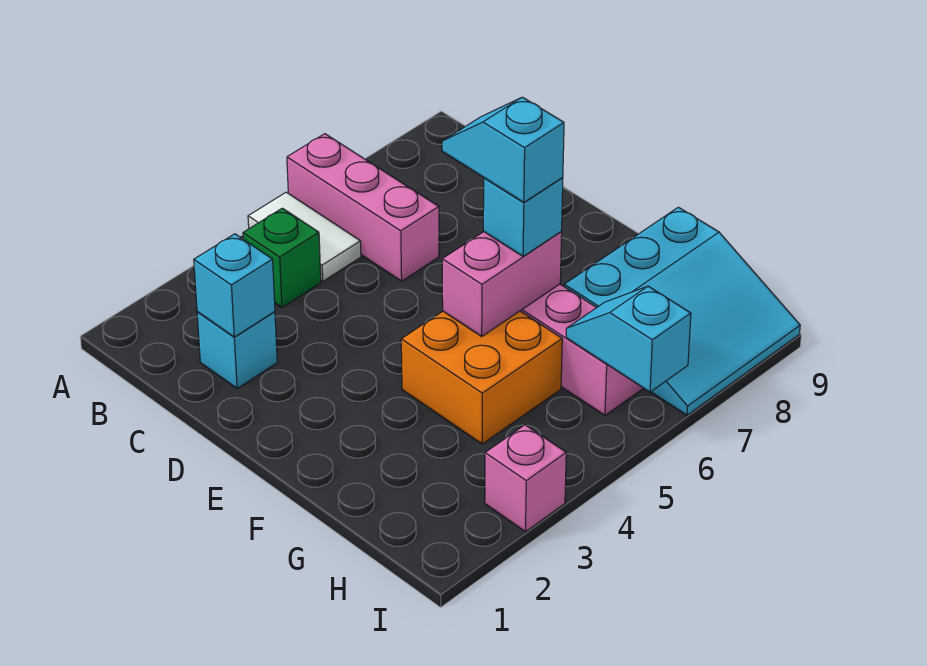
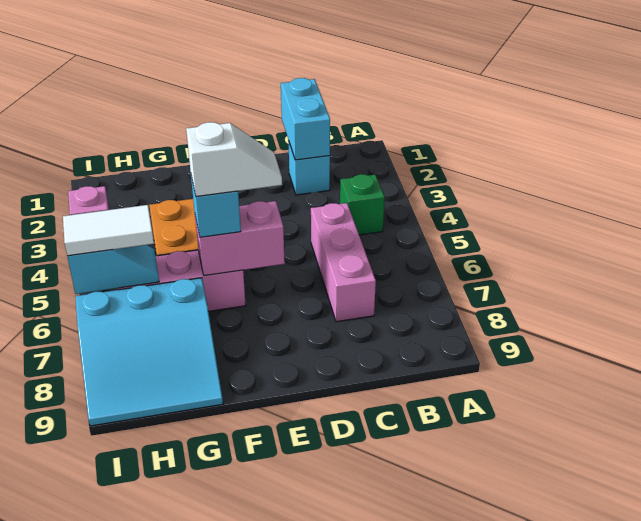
white tile A5:B5 level 1 -> white tile H6:I6 level 3
pink brick A6:C6 level 1 -> pink brick C5:C7 level 1
cyan brick C2 level 2 -> cyan brick C1:C2 level 2
cyan slope E6:F6 level 4 top F -> white slope E6:F6 level 4 top F
pink brick F5:F6 level 2 -> pink brick E6:F6 level 2
cyan slope G7:I9 level 1 top G -> cyan slope G7:I9 level 1 top 7

